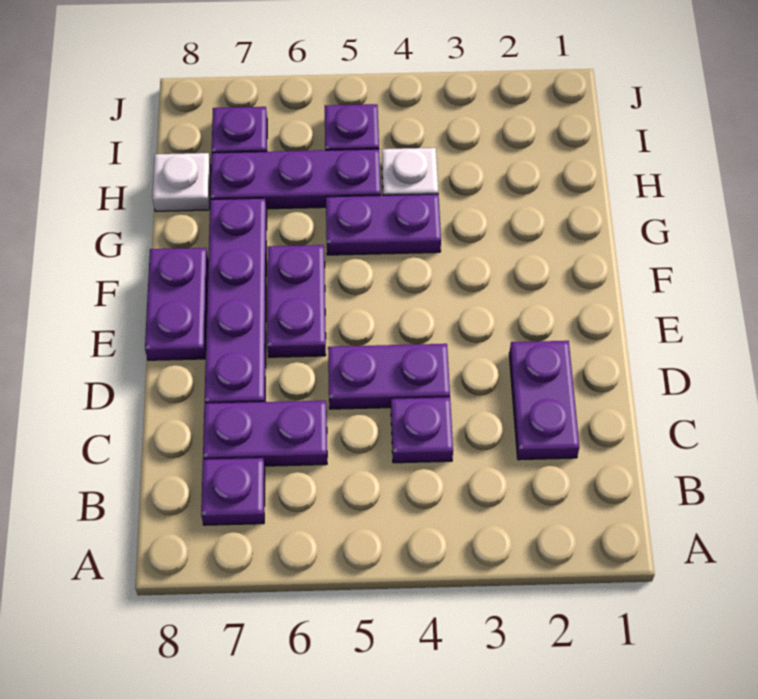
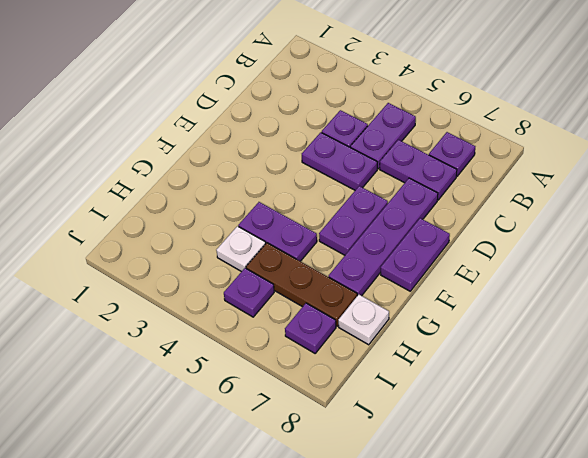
purple plate C2:D2 level 1 -> purple plate B5:C5 level 1
purple plate H5:H7 level 1 -> brown plate H5:H7 level 1

